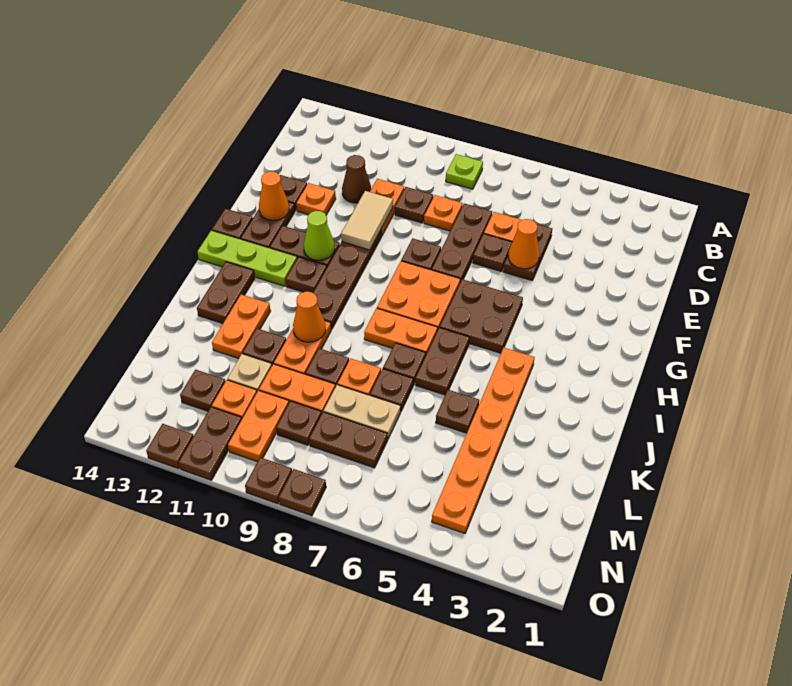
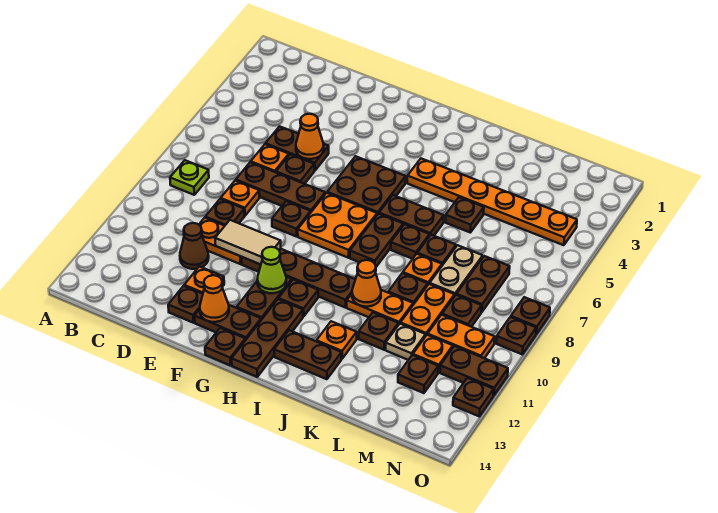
lime plate H12:H14 level 1 -> brown plate H12:H14 level 1
orange plate I7:I8 level 1 -> brown plate I7:I8 level 1
orange plate J12:K12 level 1 -> orange plate J12 level 1

